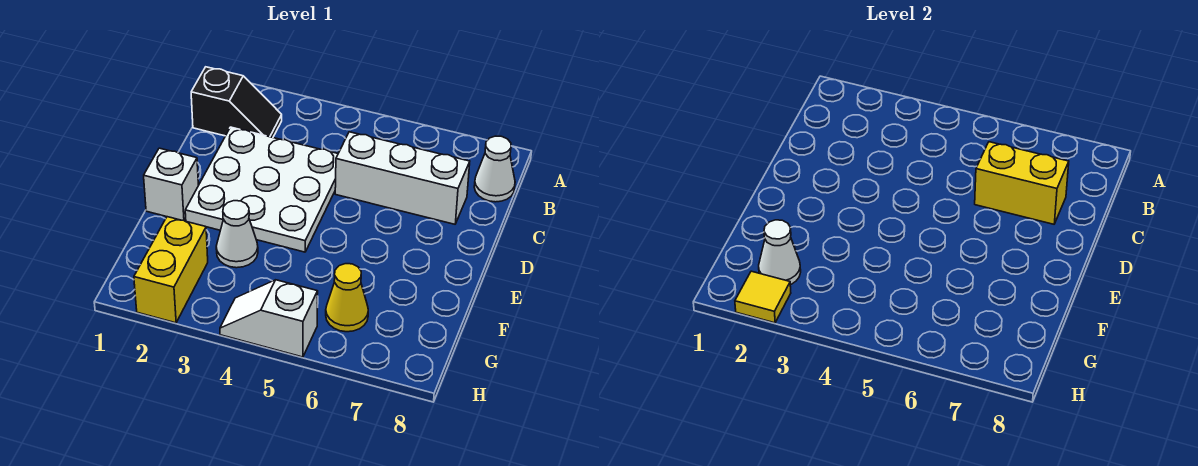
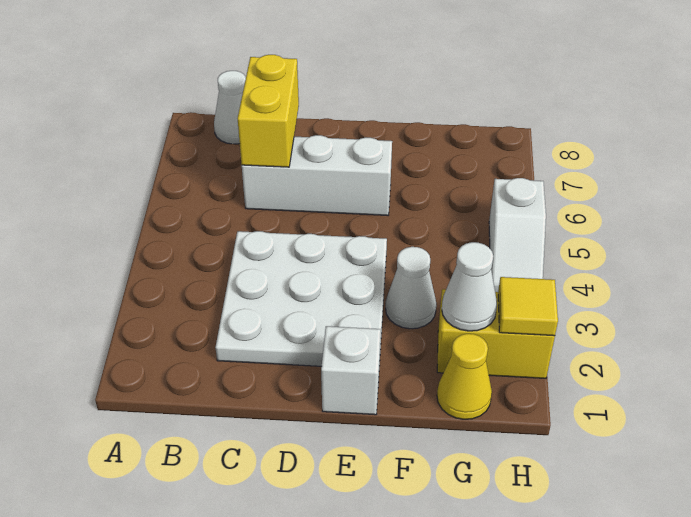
black slope B1:B2 level 1 top 1 -> none
white brick C5:C7 level 1 -> white brick C6:E6 level 1
yellow cone G6 level 1 -> yellow cone G1 level 1

